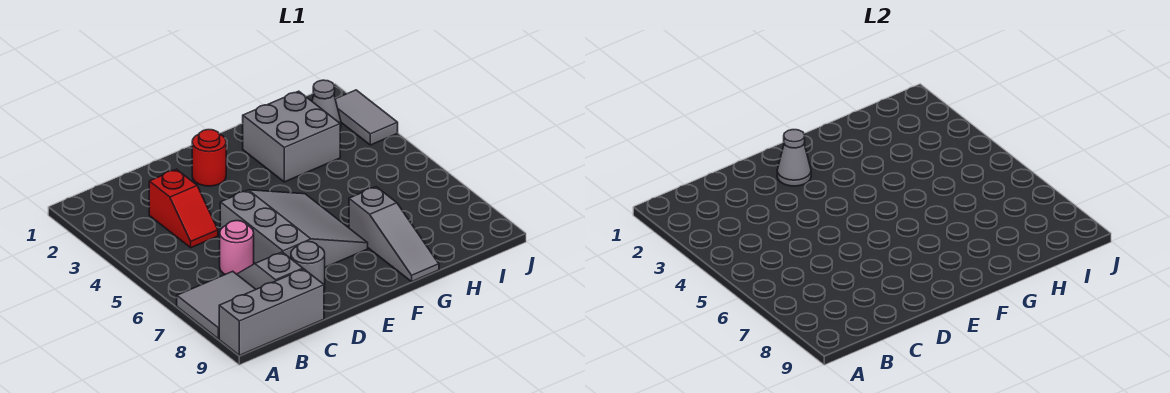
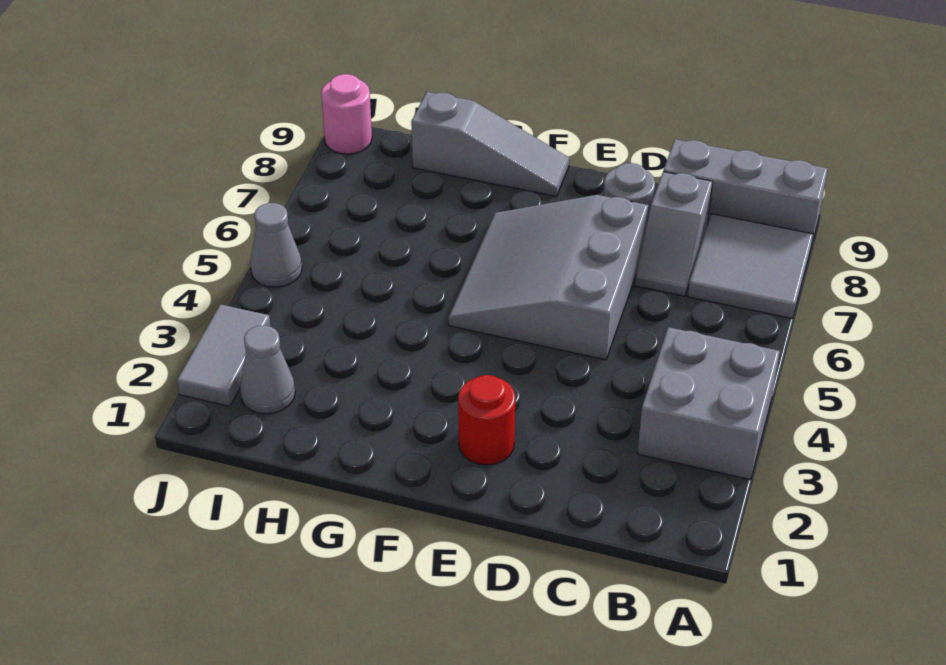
red slope C3:C4 level 1 top 3 -> none
pink round brick C6 level 1 -> pink round brick J9 level 1
grey cone E2 level 2 -> grey cone J5 level 1
grey brick G2:H3 level 1 -> grey brick A3:B4 level 1
grey slope G7:G9 level 1 top 7 -> grey slope F9:H9 level 1 top H

